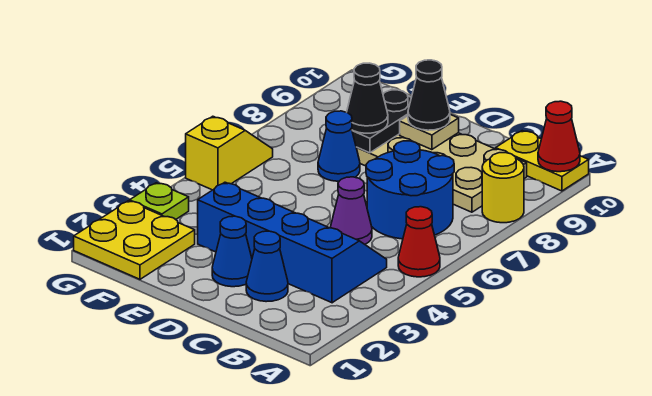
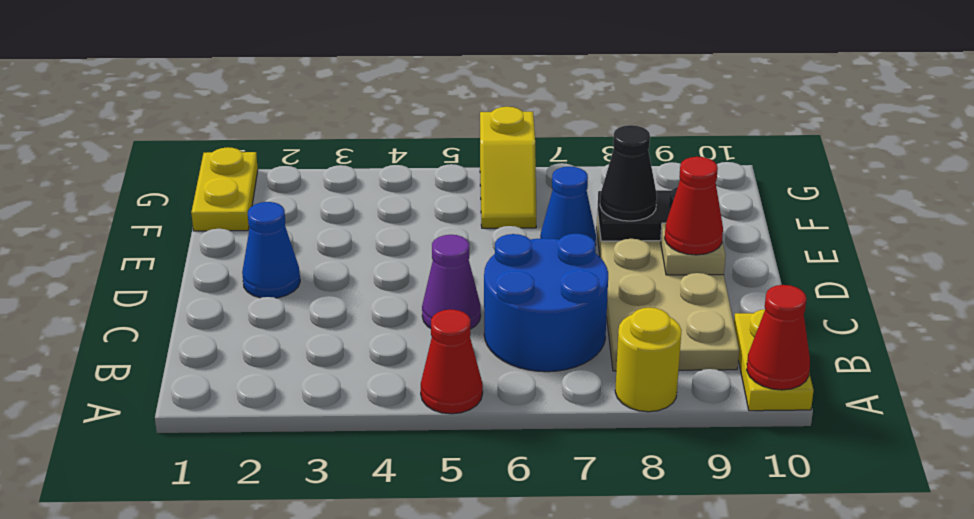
blue slope B3:E4 level 1 top 3 -> none
blue cone C2 level 1 -> none
black cone D9 level 3 -> red cone D9 level 3
yellow plate F1:G2 level 1 -> yellow plate F1:G1 level 1
lime plate G3 level 1 -> none
yellow slope G5:G6 level 1 top 5 -> yellow slope F6:G6 level 1 top G

